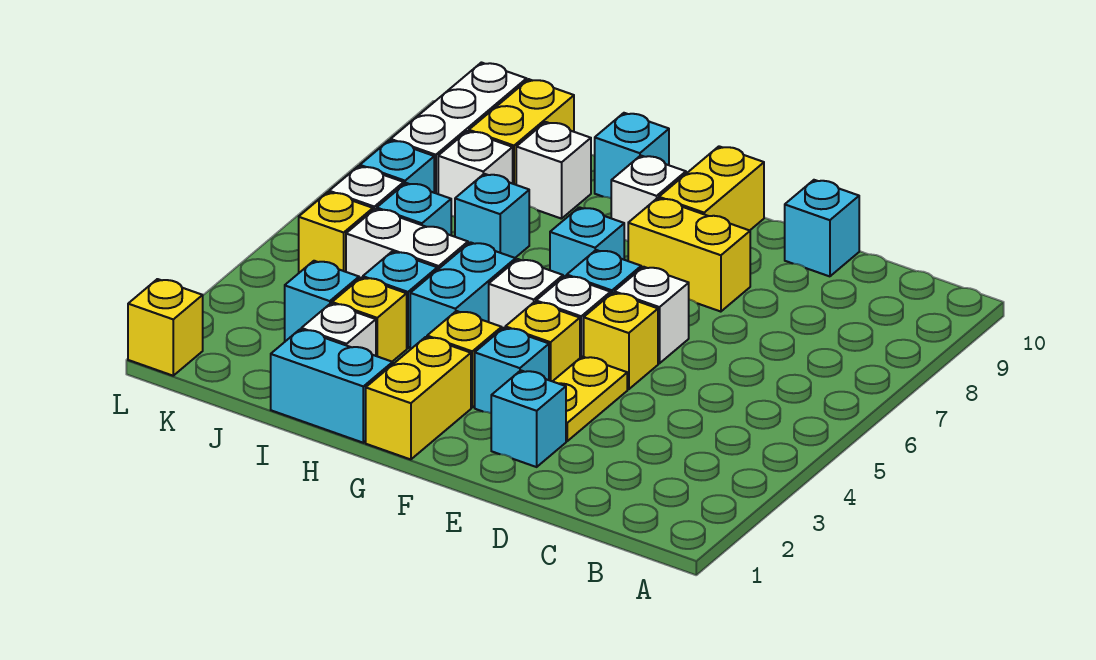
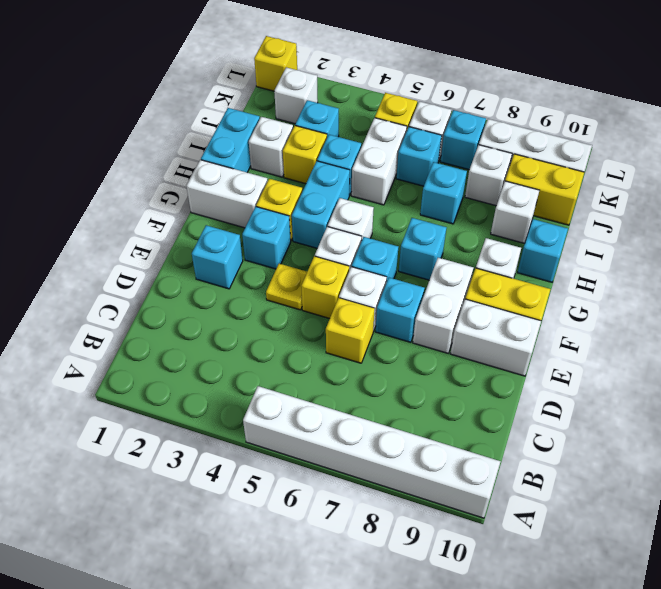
none -> white brick A5:A10 level 1
cyan brick D10 level 1 -> cyan brick E7 level 1
yellow plate E3:E4 level 1 -> yellow plate E4 level 1
yellow brick E8:F8 level 1 -> white brick E8:F8 level 1
none -> white brick E9:E10 level 1
yellow brick F4 level 1 -> yellow brick D6 level 1
yellow brick G1:G2 level 1 -> white brick G1:G2 level 1
cyan brick H4:H5 level 1 -> cyan brick G4:H4 level 1
none -> white brick K2 level 1

